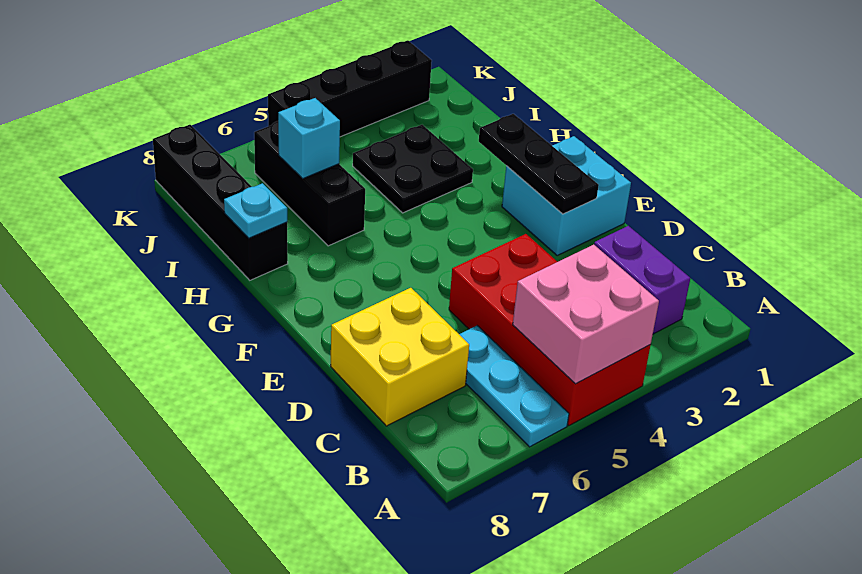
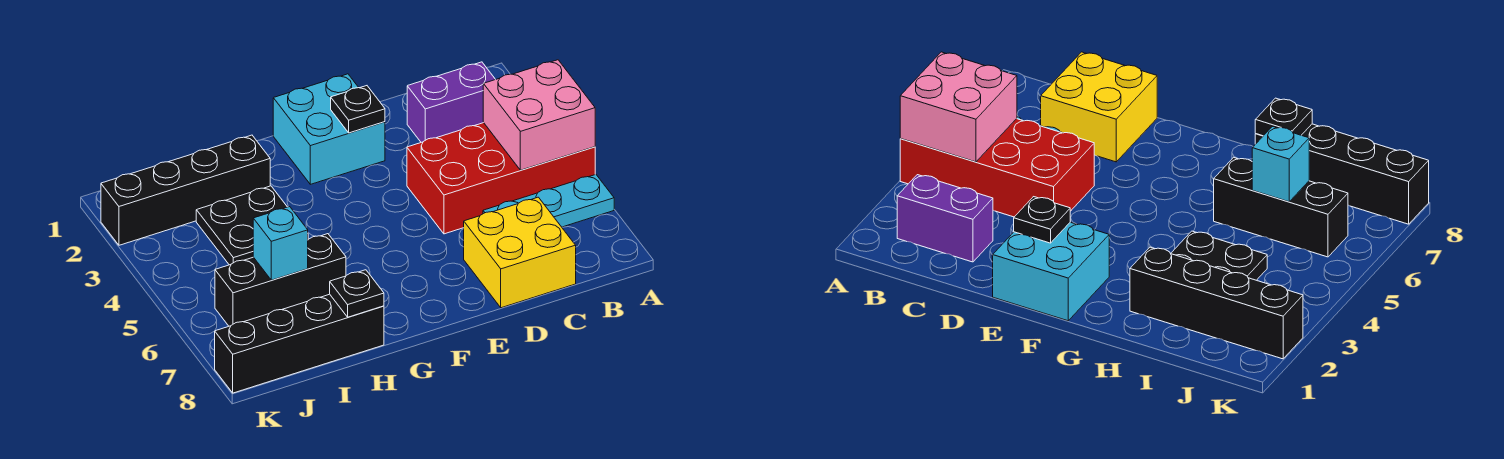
black plate E2:G2 level 2 -> black plate E2 level 2
cyan plate H8 level 2 -> black plate H8 level 2
black brick K2:K5 level 1 -> black brick H2:K2 level 1

